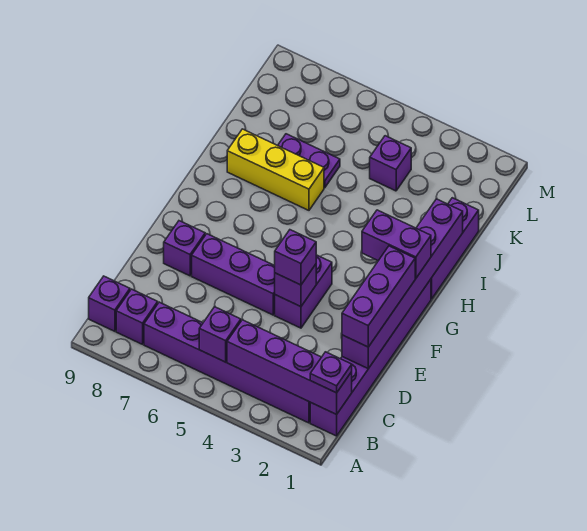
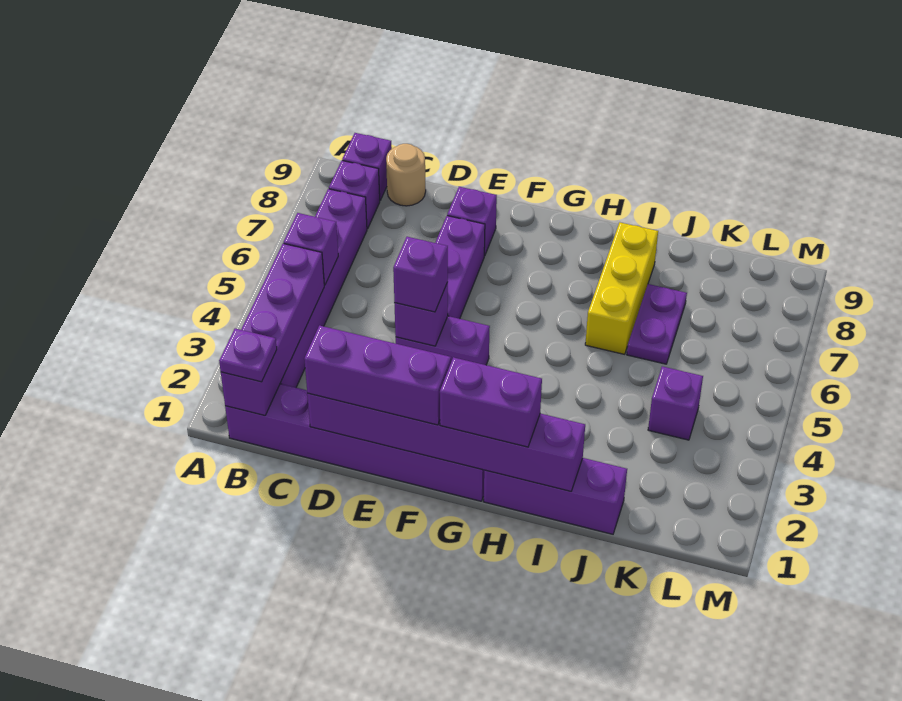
none -> tan round brick C9 level 1
purple brick G1:G2 level 3 -> purple brick G1:H1 level 3

